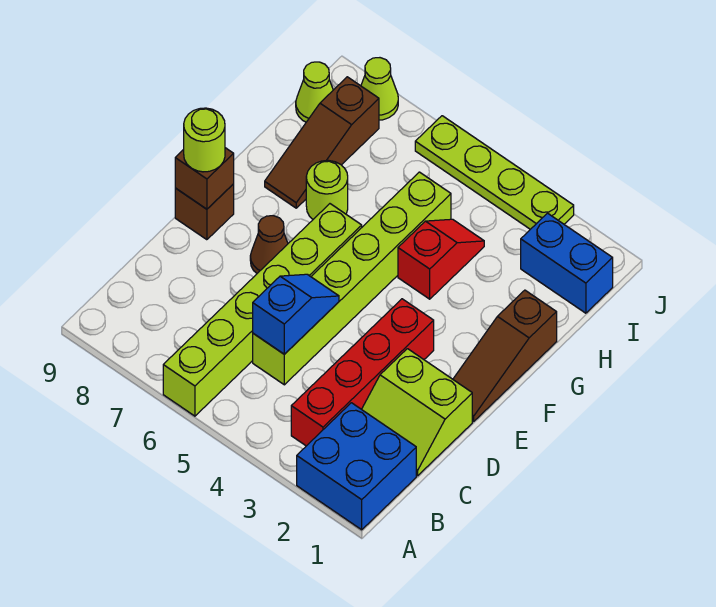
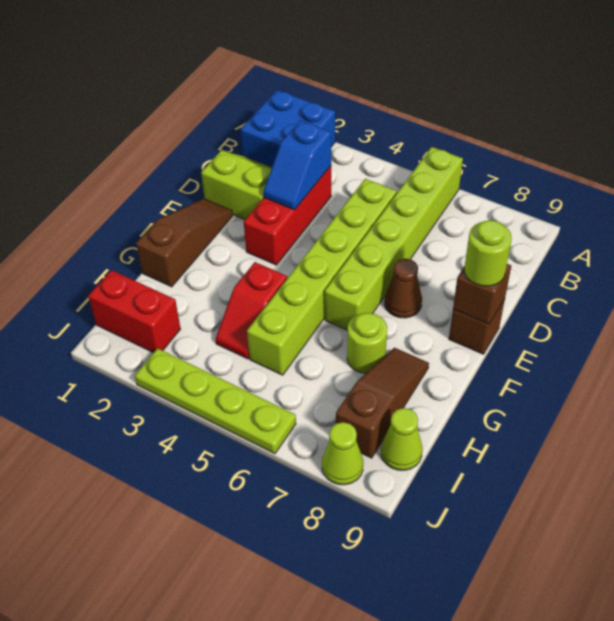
red brick B3:E3 level 1 -> red brick C3:E3 level 1
blue slope C5:D5 level 2 top C -> blue slope C3:D3 level 2 top C
blue brick I1:I2 level 1 -> red brick I1:I2 level 1

